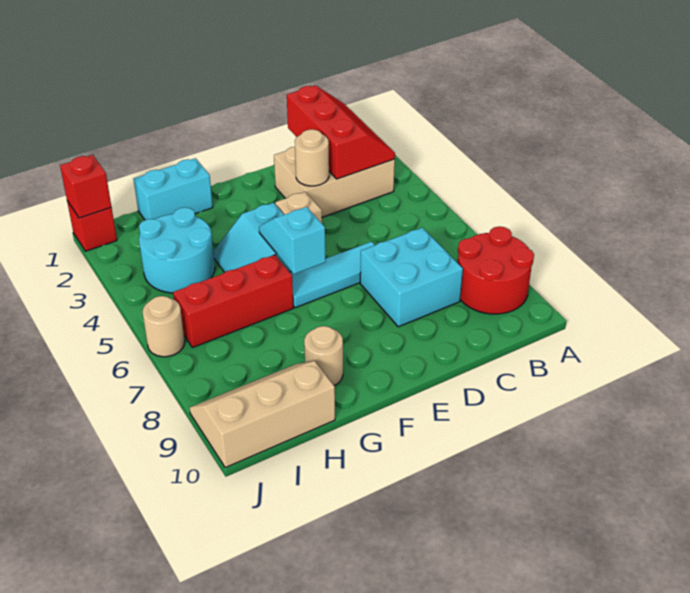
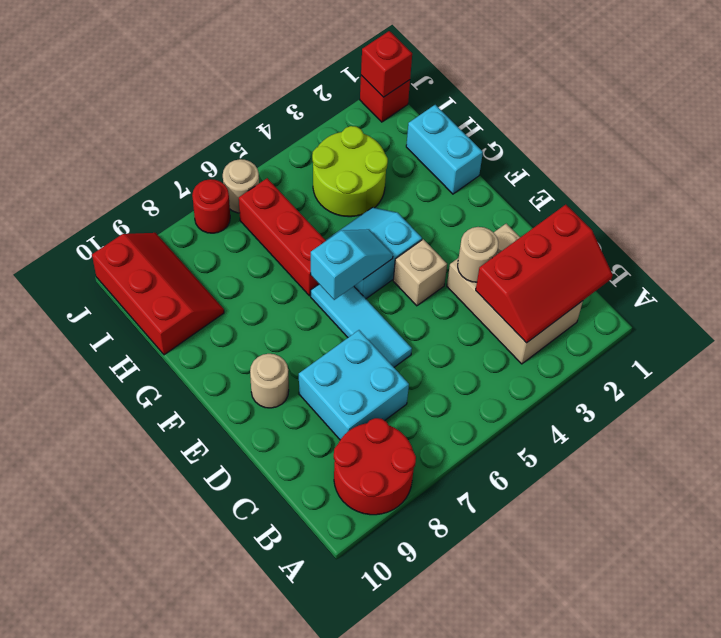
tan round brick G9 level 1 -> tan round brick E9 level 1
cyan round brick H3:I4 level 1 -> lime round brick H3:I4 level 1
tan slope H9:J10 level 1 top 10 -> red slope H9:J10 level 1 top 10
none -> red round brick J7 level 1

